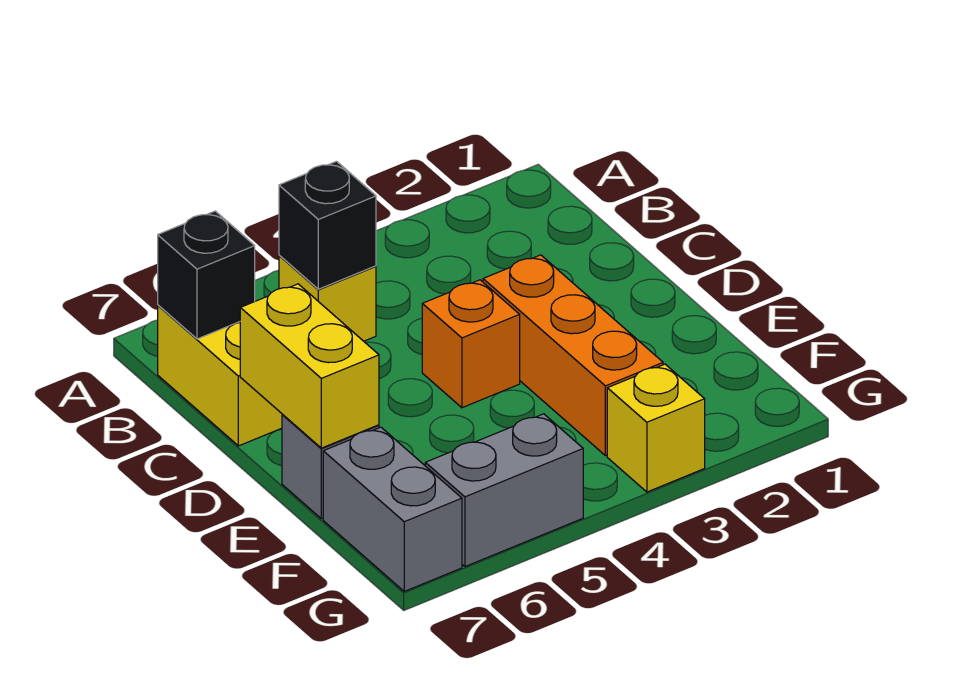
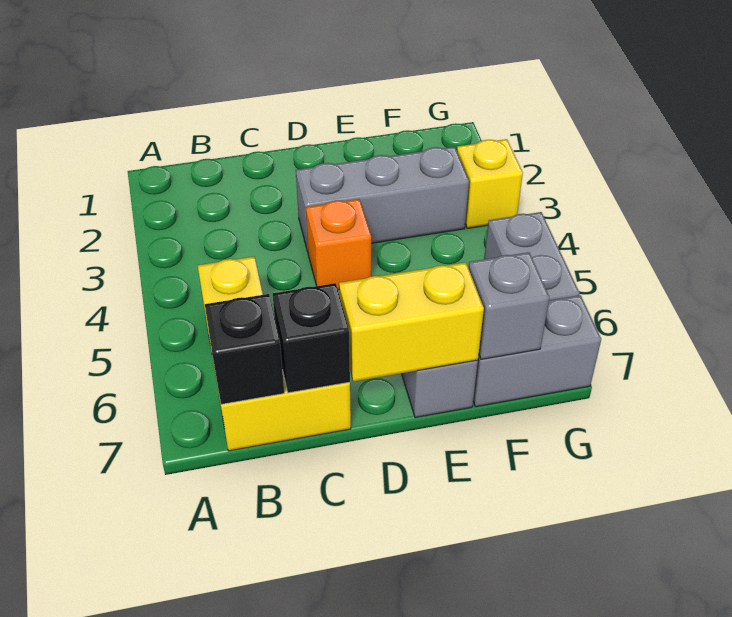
black brick B5 level 2 -> black brick C7 level 2
orange brick D3:F3 level 1 -> grey brick D3:F3 level 1
none -> grey brick F7 level 2

